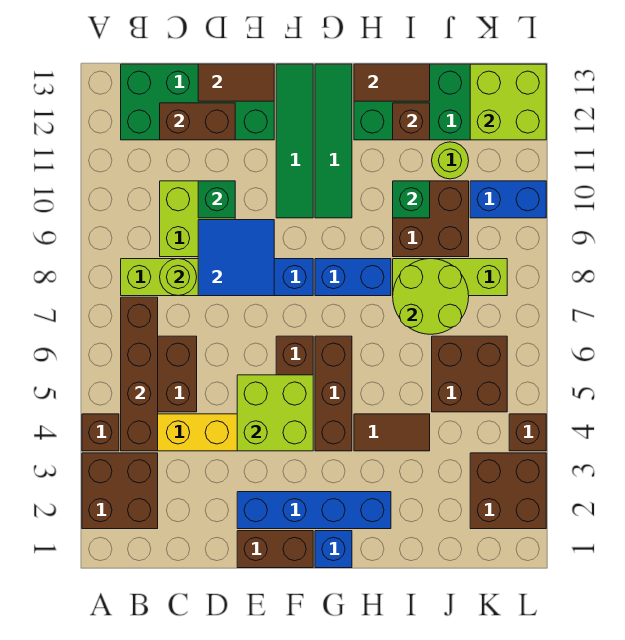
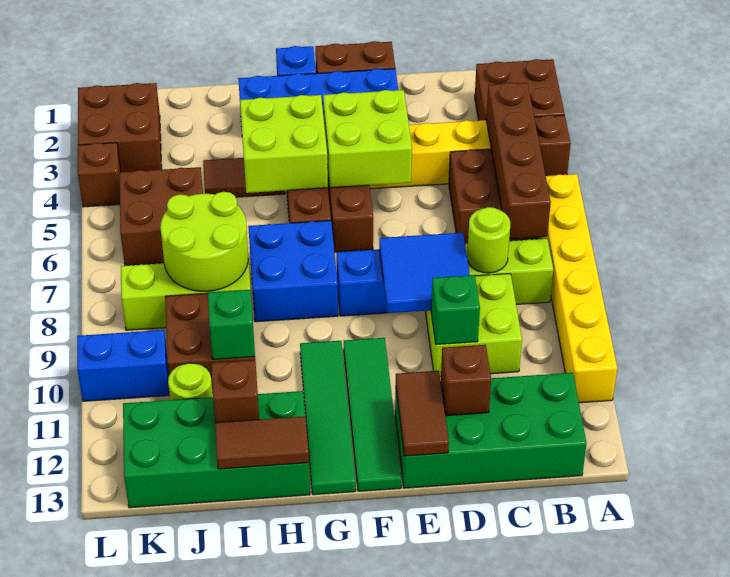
none -> yellow brick A6:A11 level 1
brown brick C12:D12 level 2 -> brown brick D12 level 2
brown tile D13:E13 level 2 -> brown tile E12:E13 level 2
blue brick G8:H8 level 1 -> blue brick G7:H8 level 1
lime brick K12:L13 level 2 -> lime brick G4:H5 level 2

